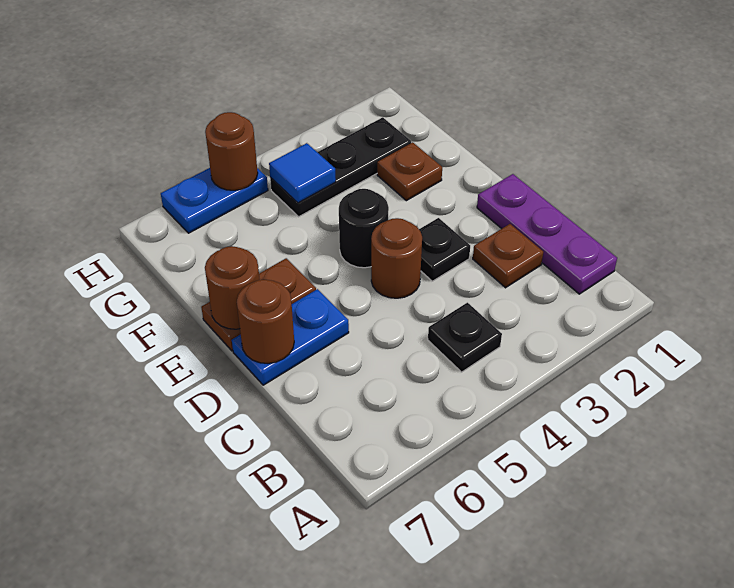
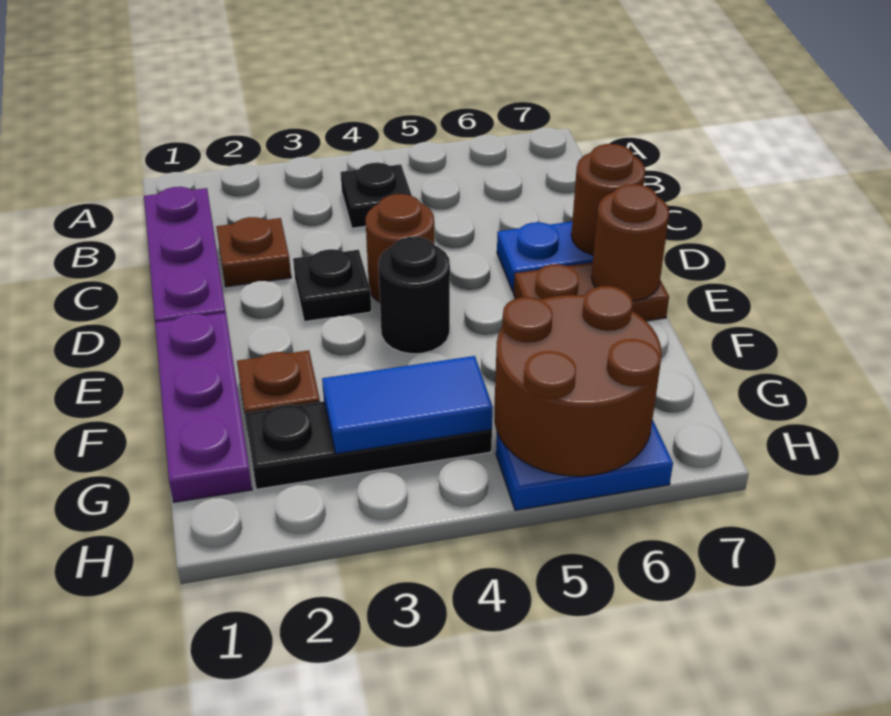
none -> purple plate E1:G1 level 1
blue tile G4 level 2 -> blue tile G3:G4 level 2
brown round brick H5 level 2 -> brown round brick G5:H6 level 2

